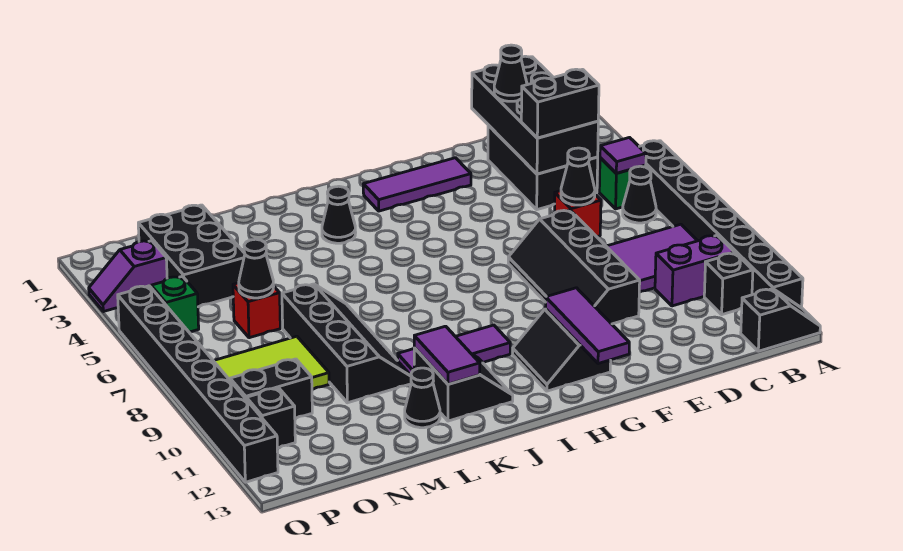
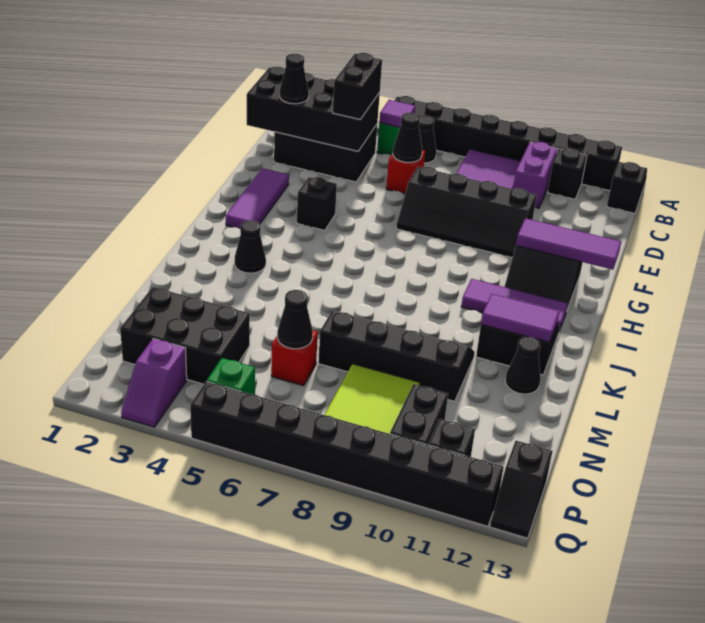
none -> black brick G4 level 1
purple tile I10:K10 level 1 -> purple tile I10:I12 level 1
none -> black slope P13:Q13 level 1 top P

